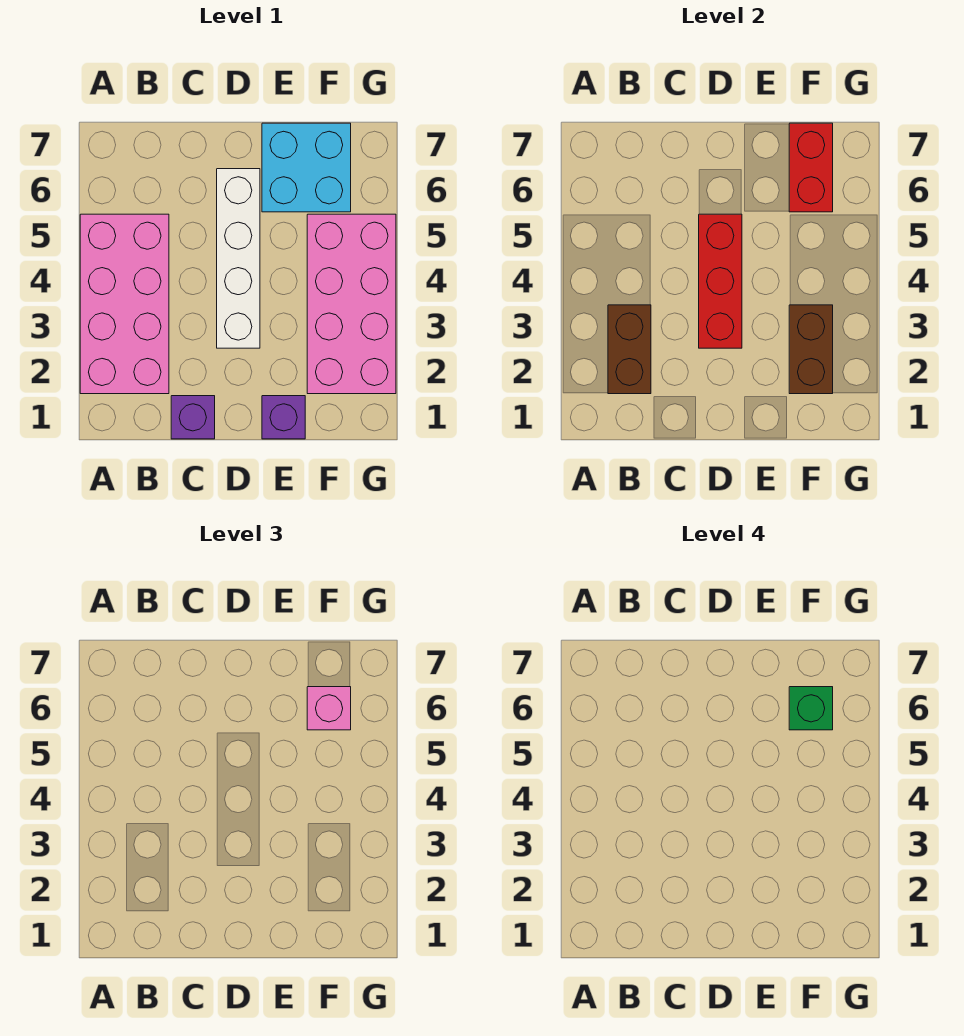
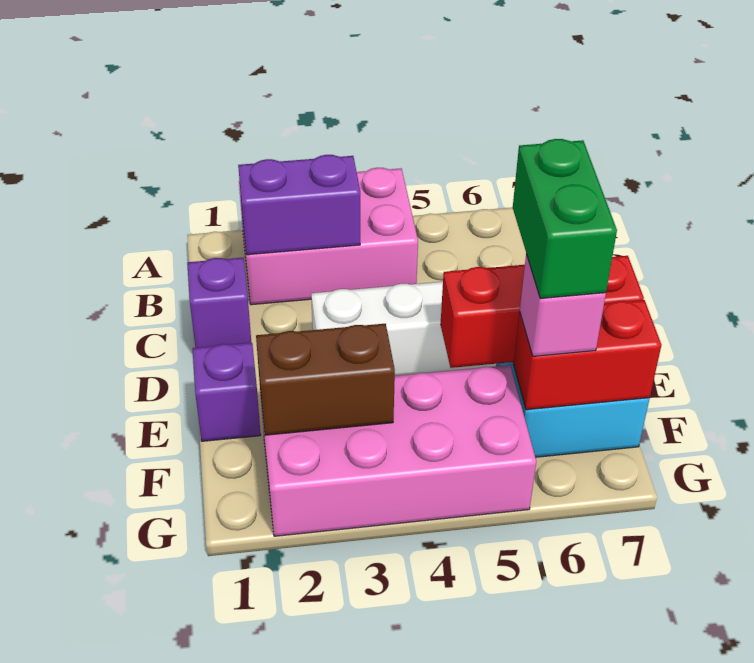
pink brick A2:B5 level 1 -> pink brick A2:B4 level 1
brown brick B2:B3 level 2 -> purple brick B2:B3 level 2
red brick D3:D5 level 2 -> red brick E5:E7 level 2
green brick F6 level 4 -> green brick E6:F6 level 4

